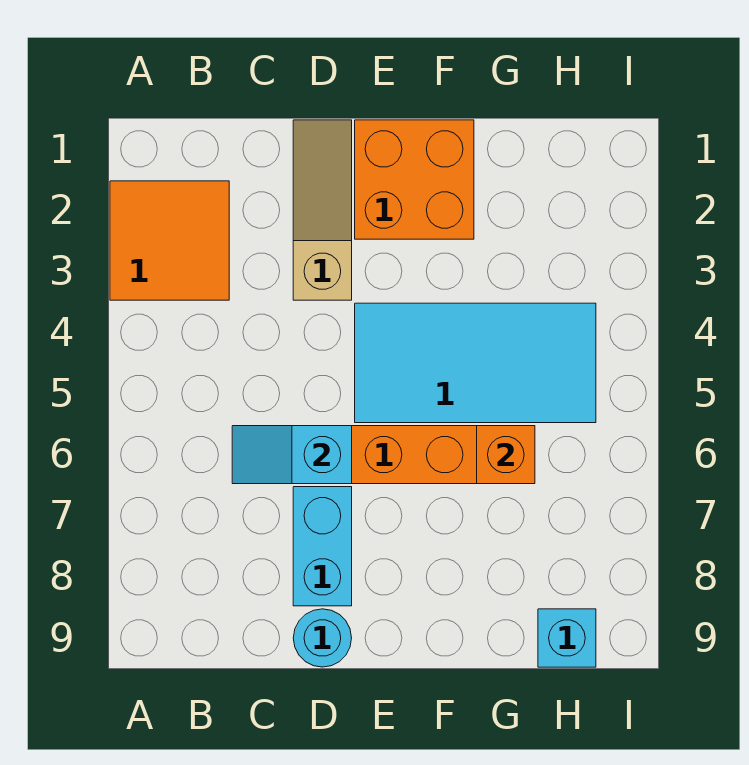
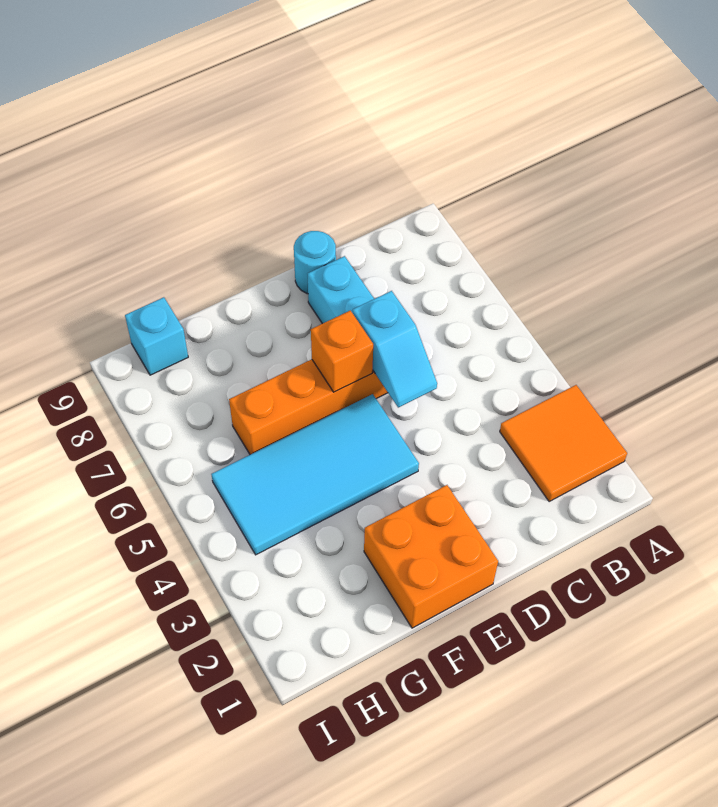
cyan slope C6:D6 level 2 top D -> cyan slope D5:D6 level 2 top 6
tan slope D1:D3 level 1 top 3 -> none
orange brick G6 level 2 -> orange brick E6 level 2

